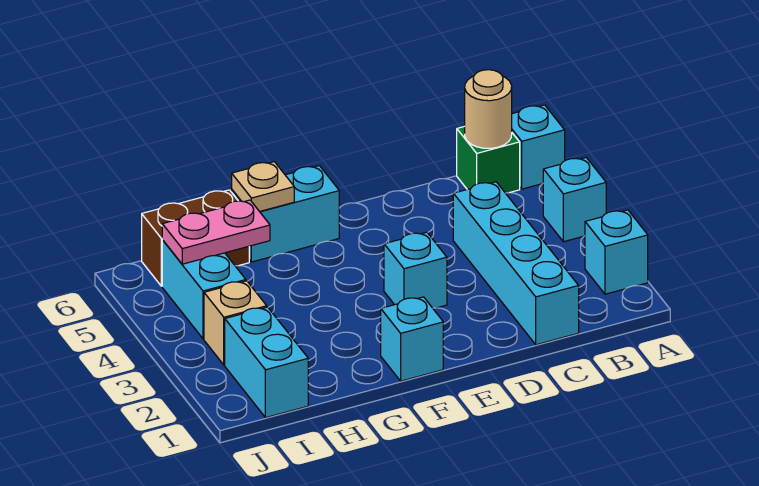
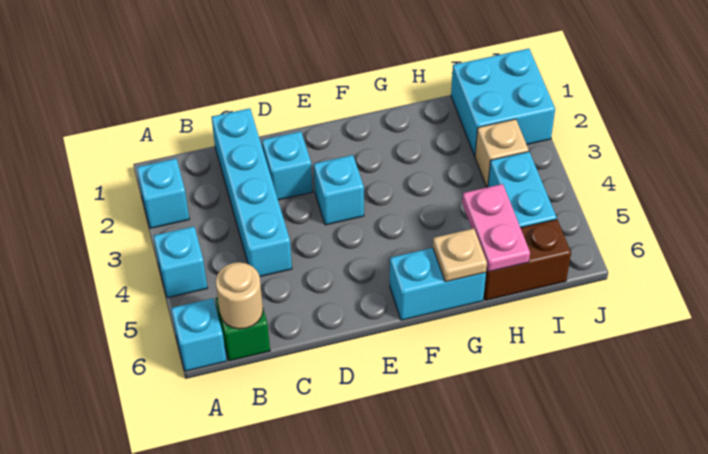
cyan brick F1 level 1 -> cyan brick D2 level 1
pink plate H5:I5 level 2 -> pink plate H5:H6 level 2
cyan brick I1:I2 level 1 -> cyan brick I1:J2 level 1

